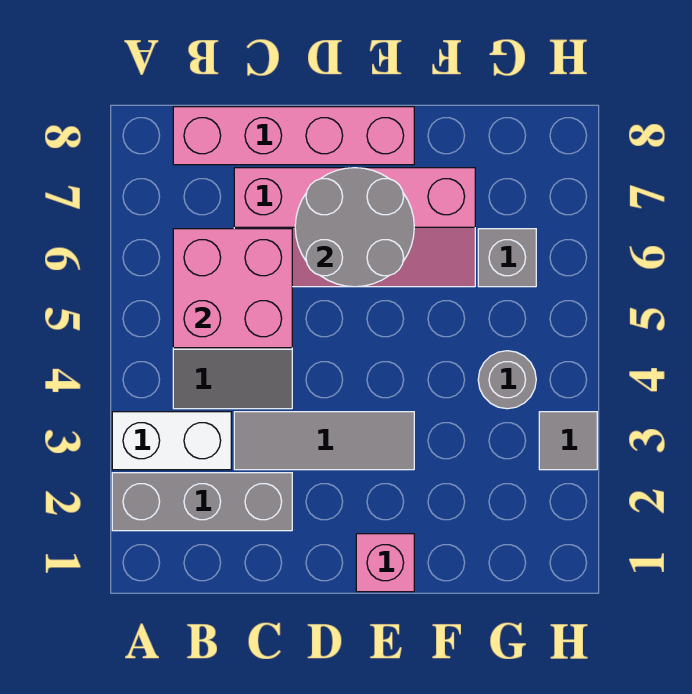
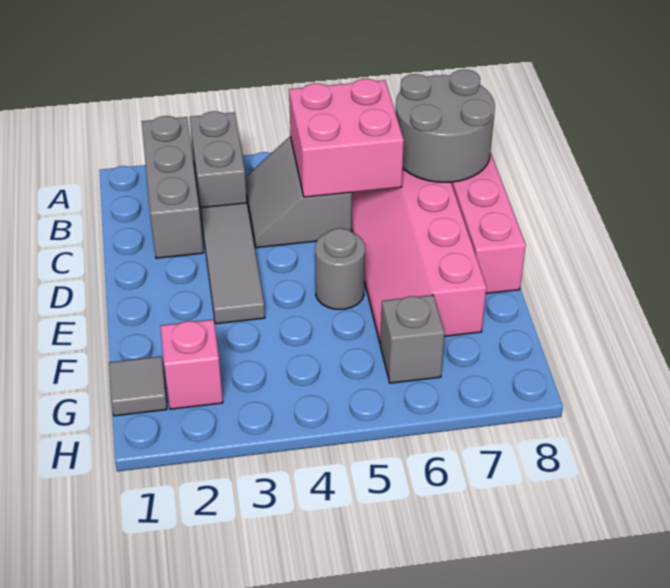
white brick A3:B3 level 1 -> grey brick A3:B3 level 1
grey round brick D6:E7 level 2 -> grey round brick B7:C8 level 2
pink brick E1 level 1 -> pink brick G2 level 1
grey round brick G4 level 1 -> grey round brick E5 level 1
grey tile H3 level 1 -> grey tile G1 level 1

